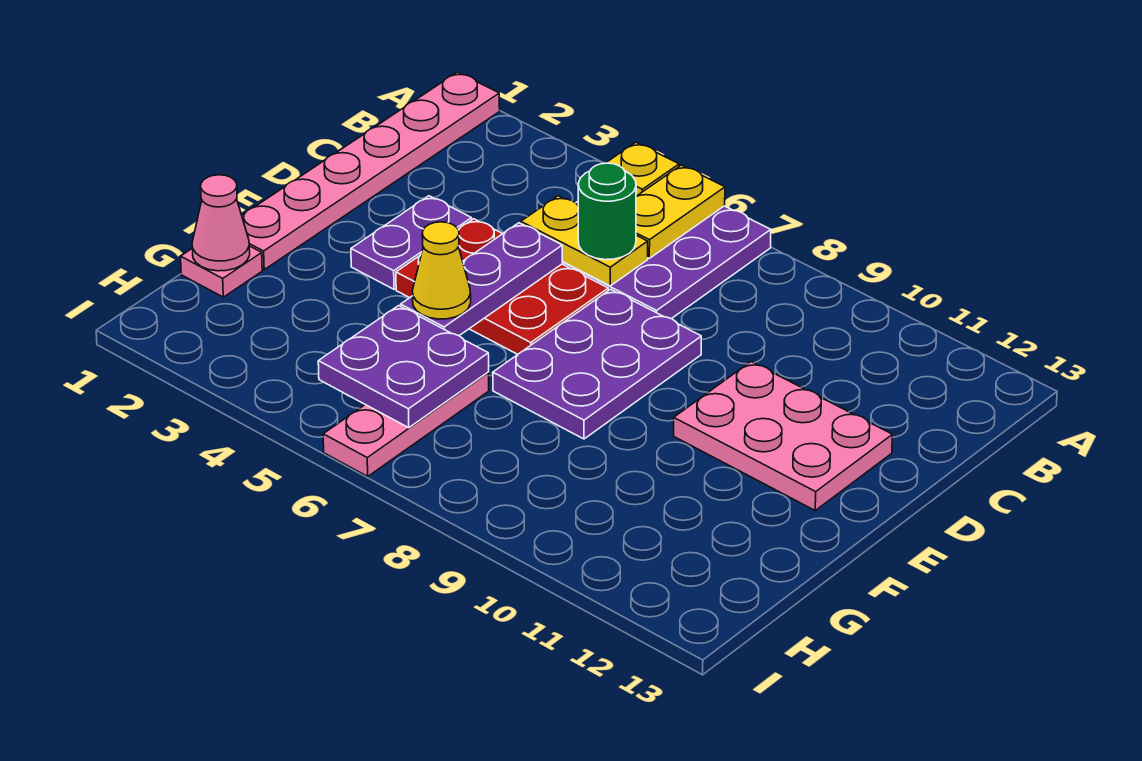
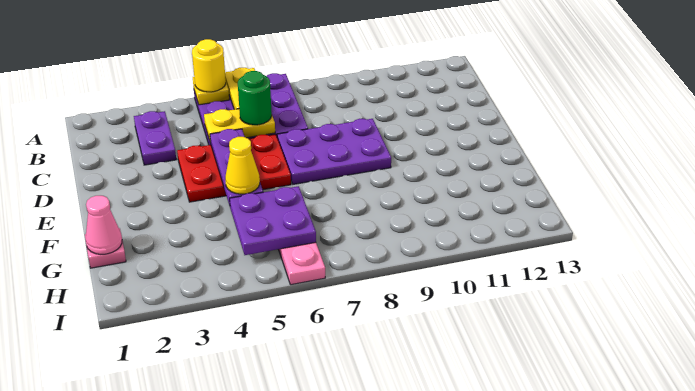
pink plate A1:F1 level 1 -> none
none -> yellow round brick A5 level 3
purple plate D3:E3 level 1 -> purple plate B3:C3 level 1
purple plate D7:F8 level 1 -> purple plate D7:E9 level 1
pink plate D10:E12 level 1 -> none

